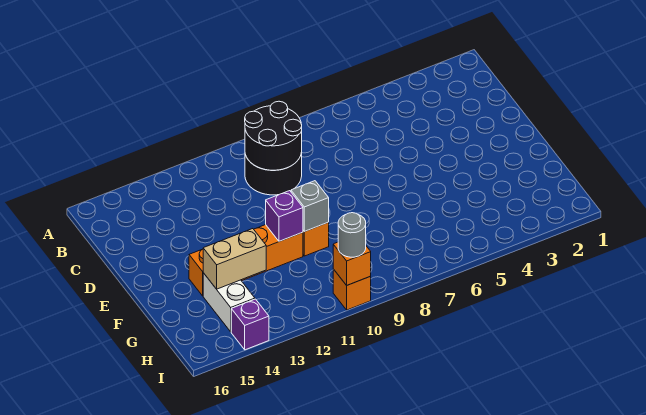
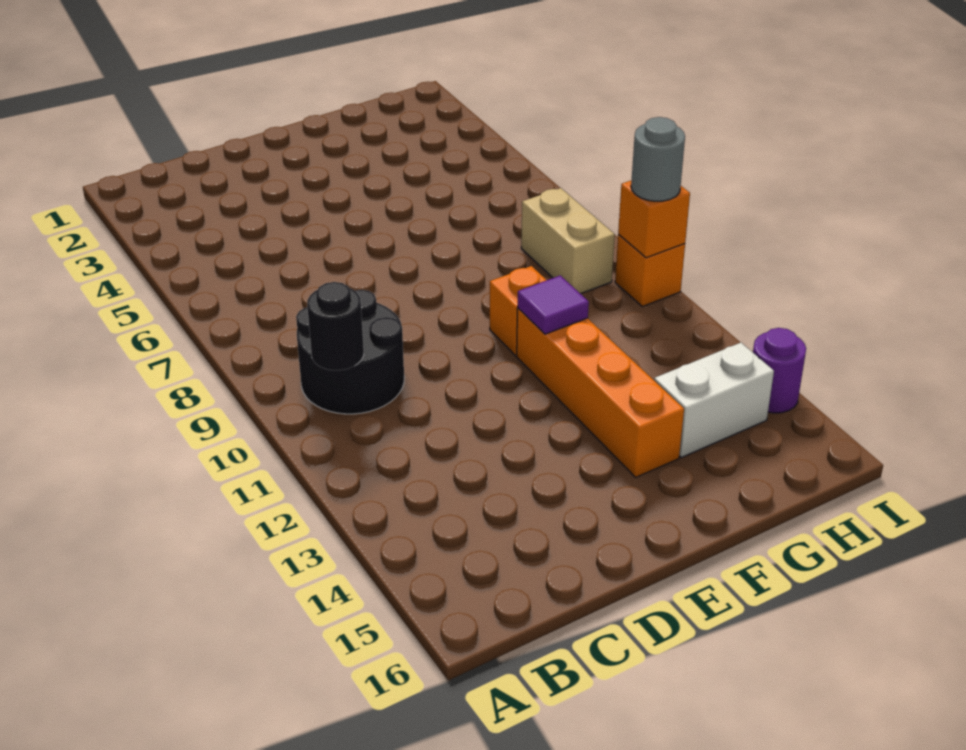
black round brick B9:C10 level 2 -> black round brick B10 level 2
grey brick F10 level 2 -> none
purple brick F11 level 2 -> purple tile F11 level 2
tan brick G13:G14 level 2 -> tan brick H8:H9 level 1
purple brick I14 level 1 -> purple round brick I14 level 1

